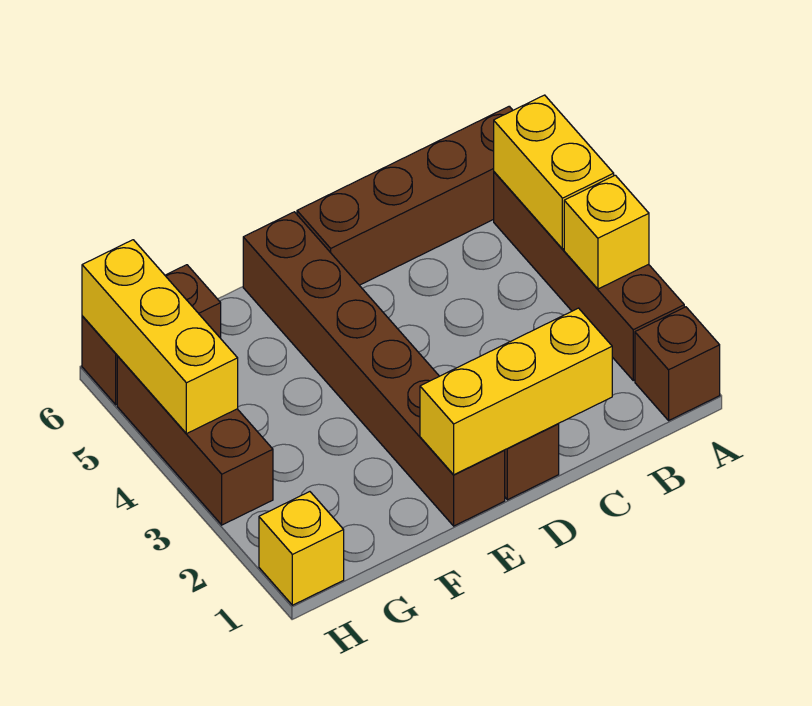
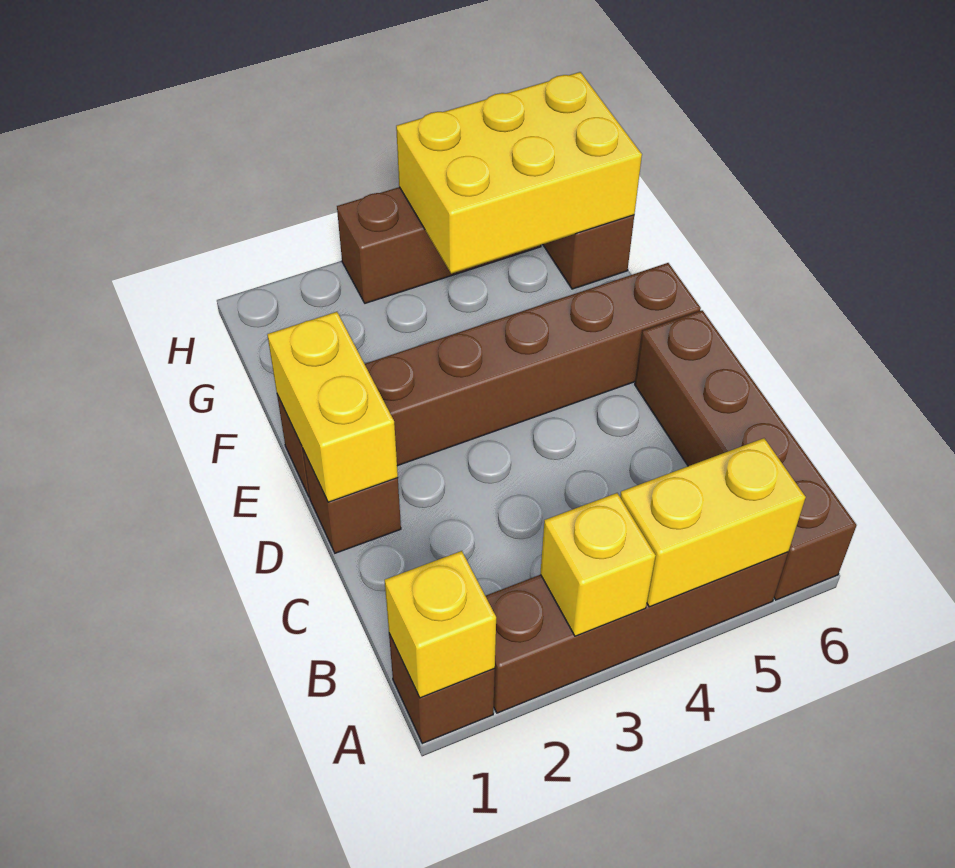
yellow brick C1:E1 level 2 -> yellow brick D1:E1 level 2
yellow brick H1 level 1 -> yellow brick A1 level 2
yellow brick H4:H6 level 2 -> yellow brick G4:H6 level 2

